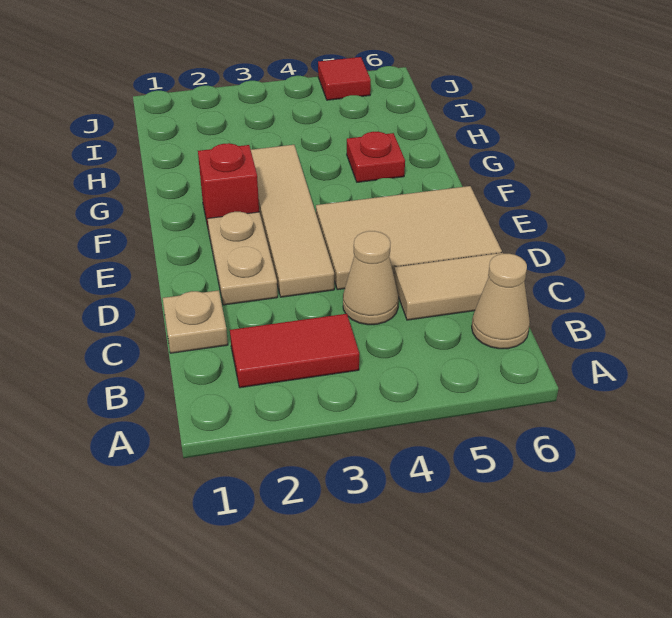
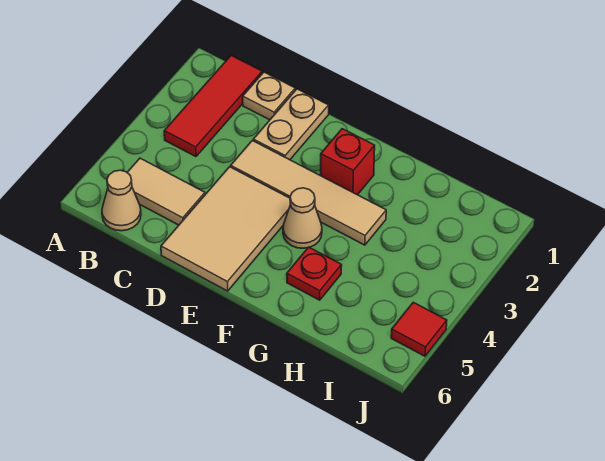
red tile B2:B3 level 1 -> red tile B1:B3 level 1
tan cone C4 level 1 -> tan cone F4 level 1
tan tile C5:C6 level 1 -> tan tile B5:C5 level 1
tan plate D2:E2 level 1 -> tan plate D1:D2 level 1

